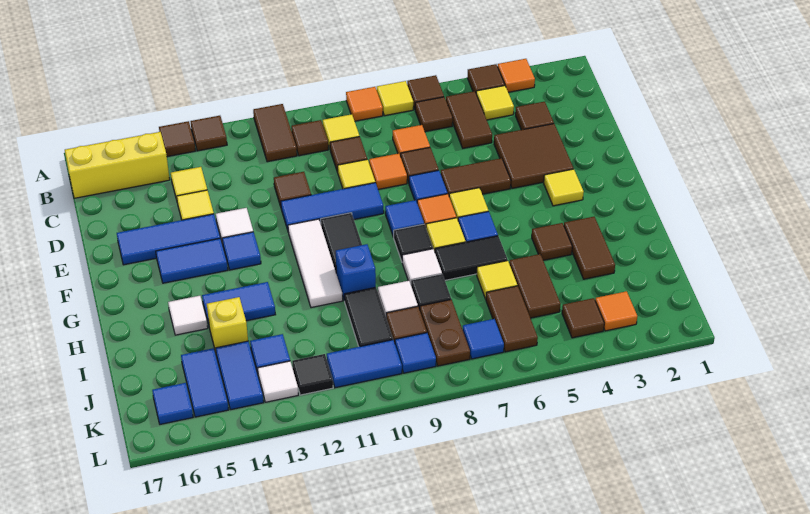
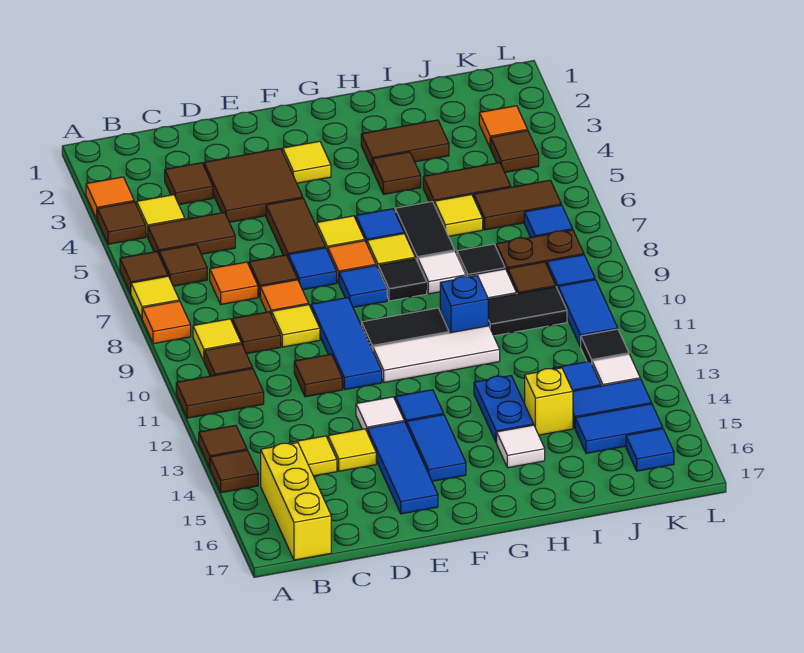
blue tile H13:H14 level 1 -> blue plate H13:H14 level 1

